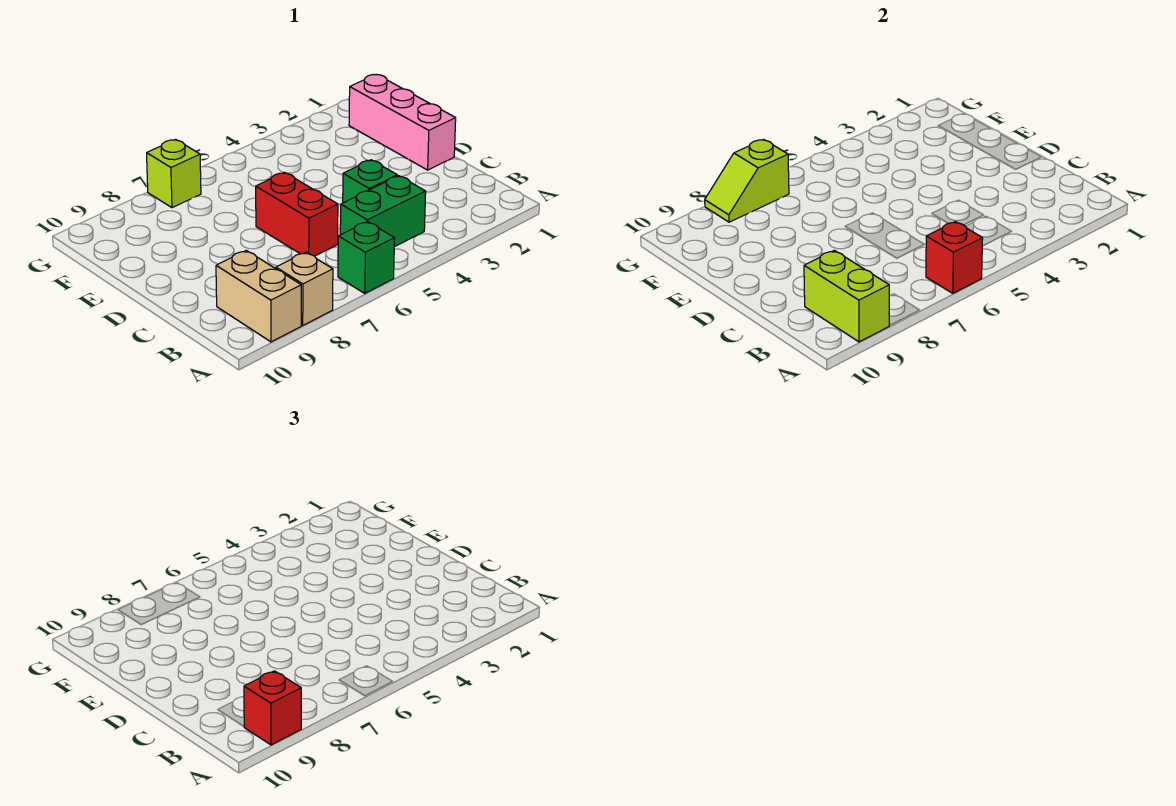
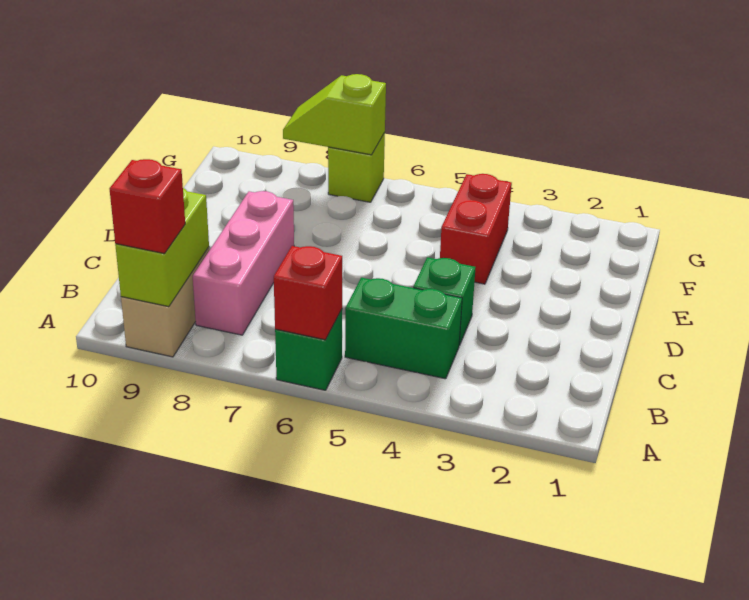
tan brick A8 level 1 -> none
red brick C6:D6 level 1 -> red brick E4:F4 level 1
pink brick D1:F1 level 1 -> pink brick B8:D8 level 1

